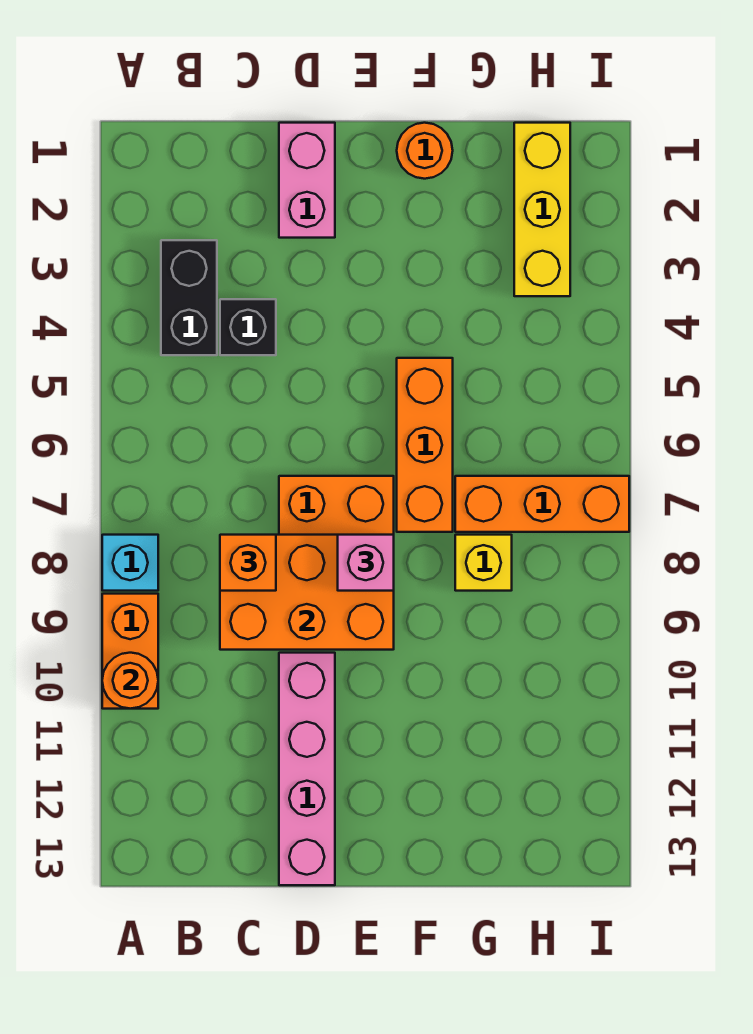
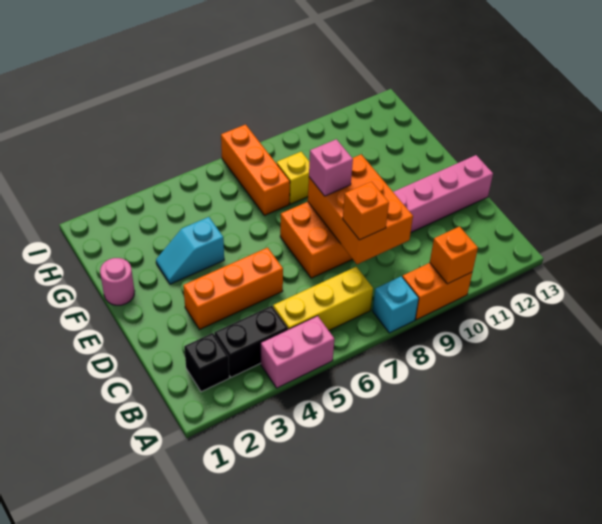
orange round brick A10 level 2 -> orange brick A10 level 2
black brick C4 level 1 -> black brick B2 level 1
pink brick D1:D2 level 1 -> pink brick A4:A5 level 1
orange round brick F1 level 1 -> pink round brick F1 level 1
none -> cyan slope F3:F4 level 1 top 4
orange brick F5:F7 level 1 -> orange brick D3:D5 level 1
yellow brick H1:H3 level 1 -> yellow brick B5:B7 level 1

